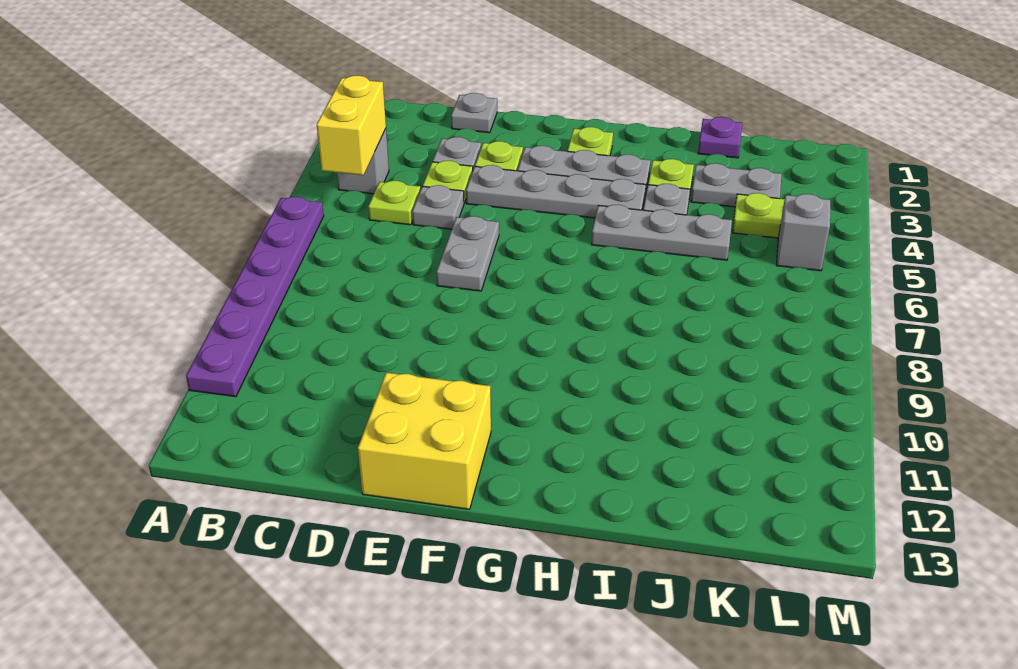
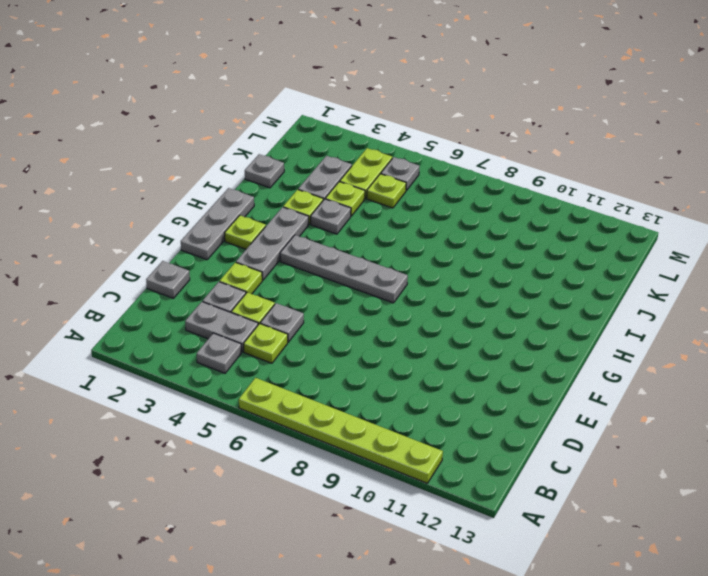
purple plate A6:A11 level 1 -> lime plate A6:A11 level 1
grey brick B4 level 1 -> grey plate B4 level 1
yellow brick B4:B5 level 2 -> none
grey plate E4:H4 level 1 -> grey plate G4:G7 level 1
grey plate E6:E7 level 1 -> grey plate C3:C4 level 1
yellow brick E12:F13 level 1 -> none
grey plate H5:J5 level 1 -> grey plate F1:H1 level 1
purple plate J1 level 1 -> grey plate J1 level 1
none -> lime plate J4 level 1
none -> lime plate K5 level 1
grey brick L5 level 1 -> grey plate L5 level 1

